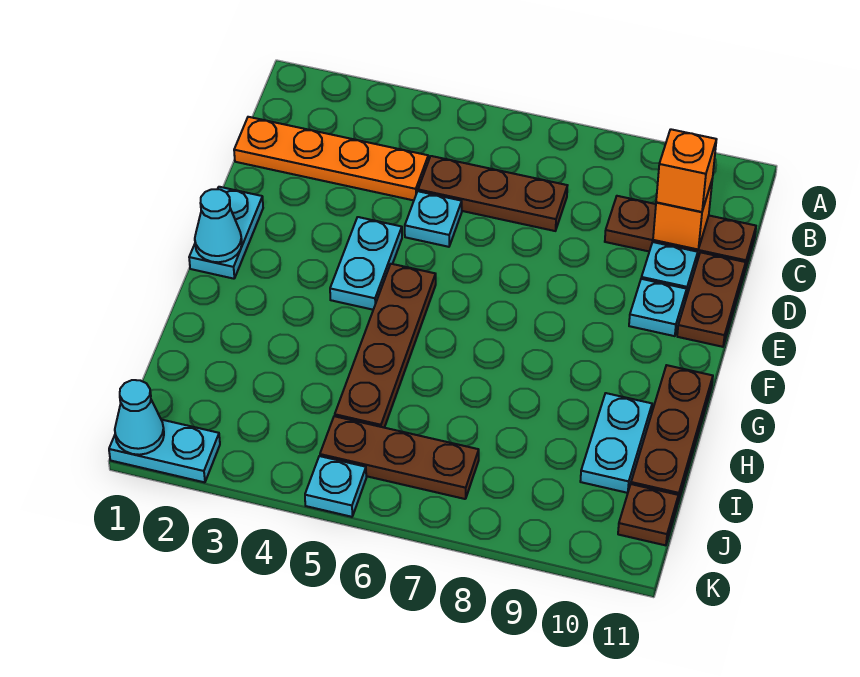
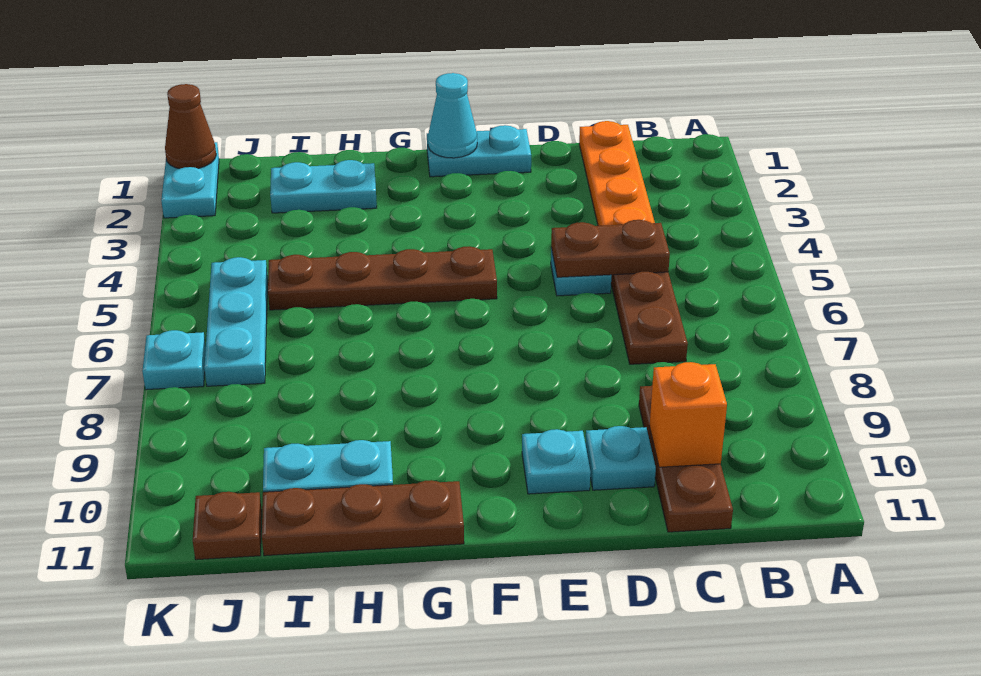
orange brick C10 level 3 -> none
brown plate D11:E11 level 1 -> brown plate C5:D5 level 2
cyan plate E4:F4 level 1 -> cyan plate H2:I2 level 1
brown plate J5:J7 level 1 -> cyan plate J5:J7 level 1
cyan cone K1 level 2 -> brown cone K1 level 2
cyan plate K5 level 1 -> cyan plate K7 level 1

